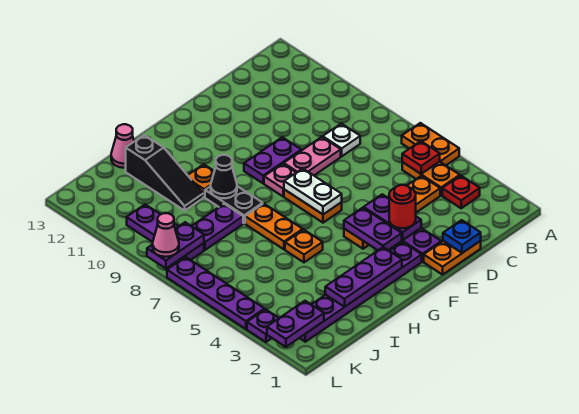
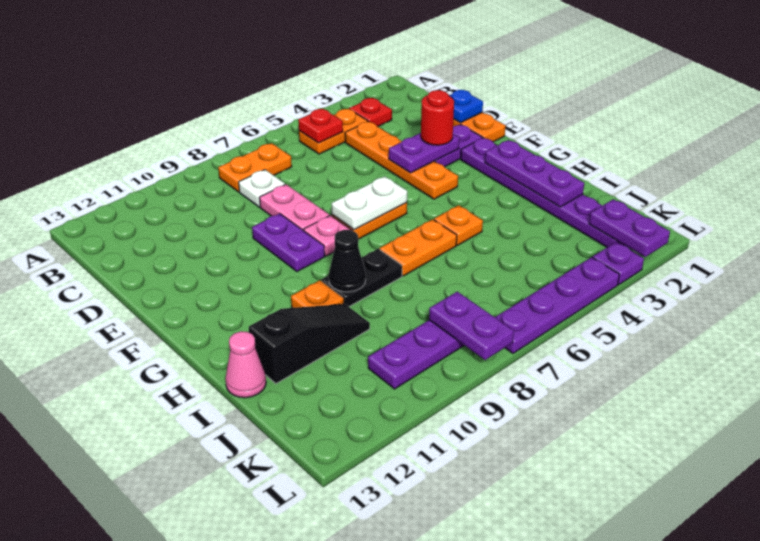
orange plate A5:A6 level 1 -> orange plate B7:B8 level 1
purple plate F3:F4 level 2 -> none
purple plate I8:J8 level 1 -> none
pink cone L8 level 3 -> none

